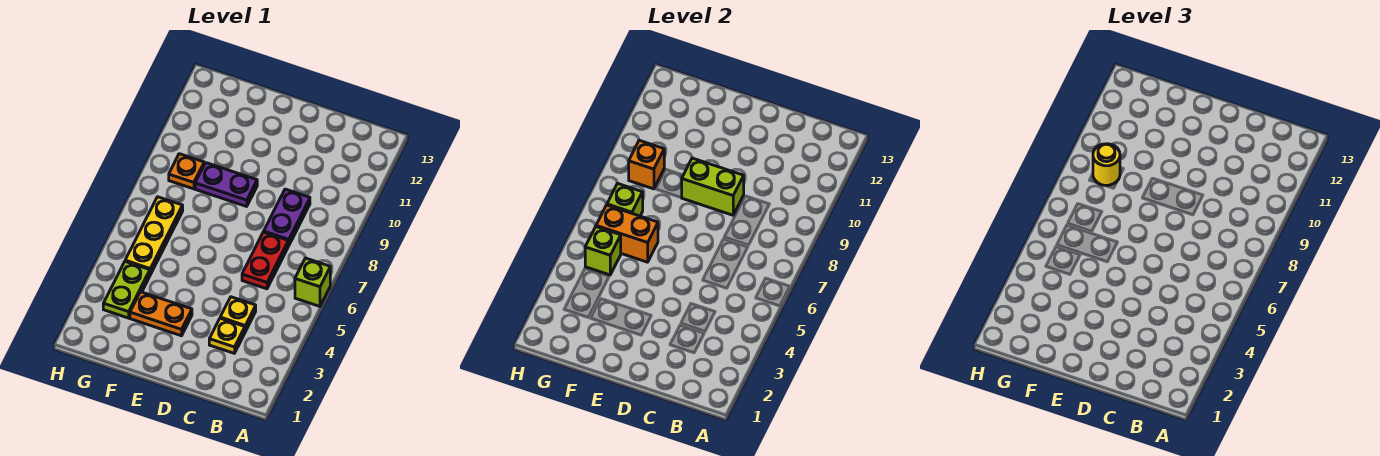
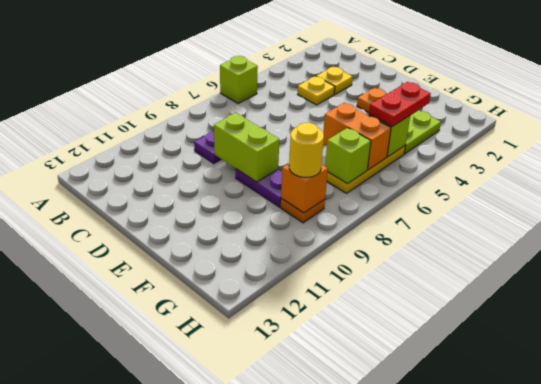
red plate C6:C7 level 1 -> red plate G4:G5 level 3

